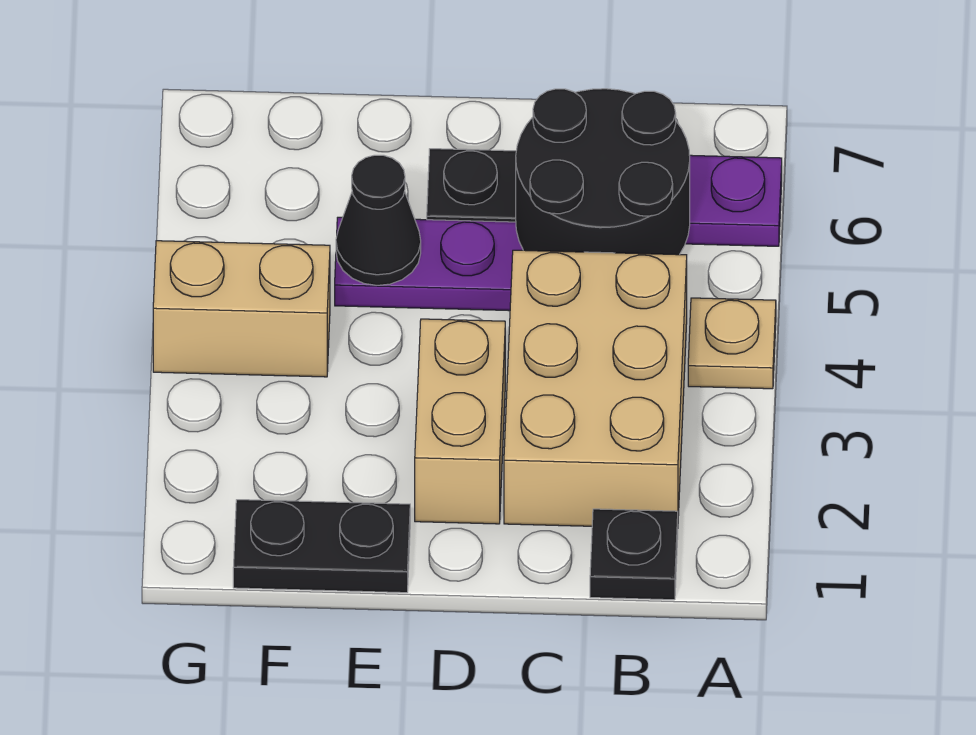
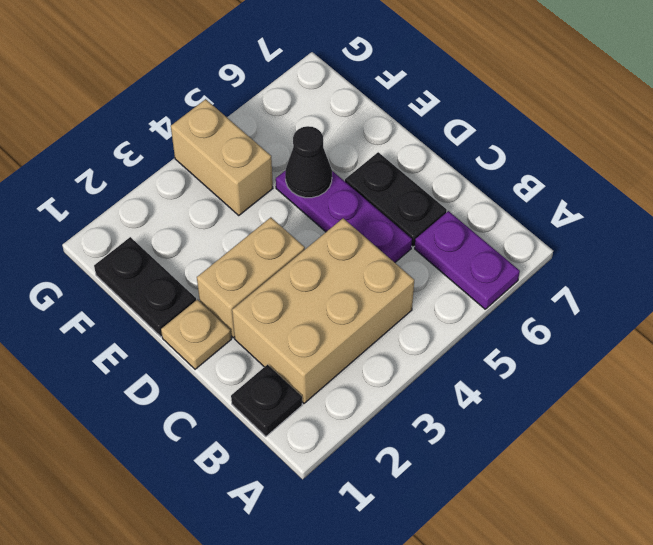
tan plate A4 level 1 -> tan plate D1 level 1
black round brick B5:C6 level 2 -> none

